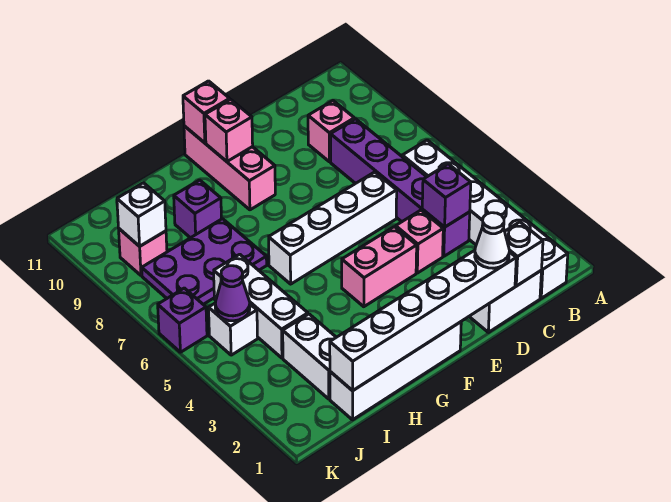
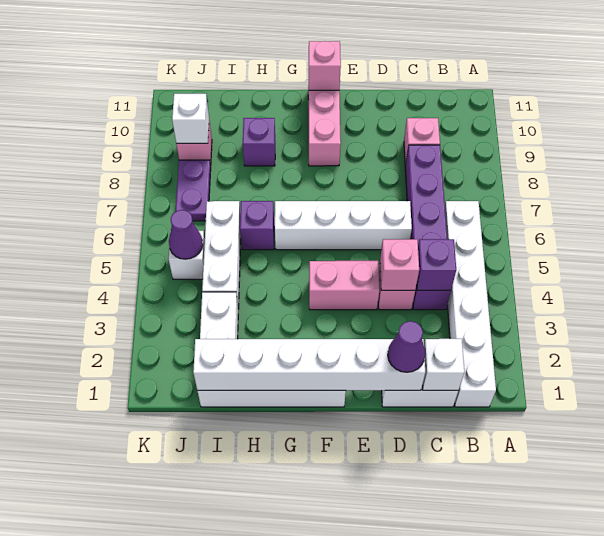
white cone D1 level 3 -> purple cone D1 level 3
pink brick F10 level 2 -> pink brick D4 level 2
purple plate H7:J8 level 1 -> purple plate J7:J8 level 1
purple brick K6 level 1 -> purple brick H6 level 1

